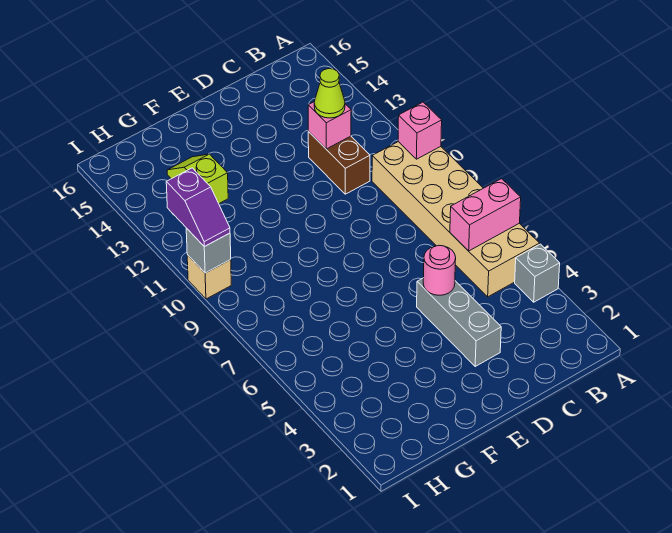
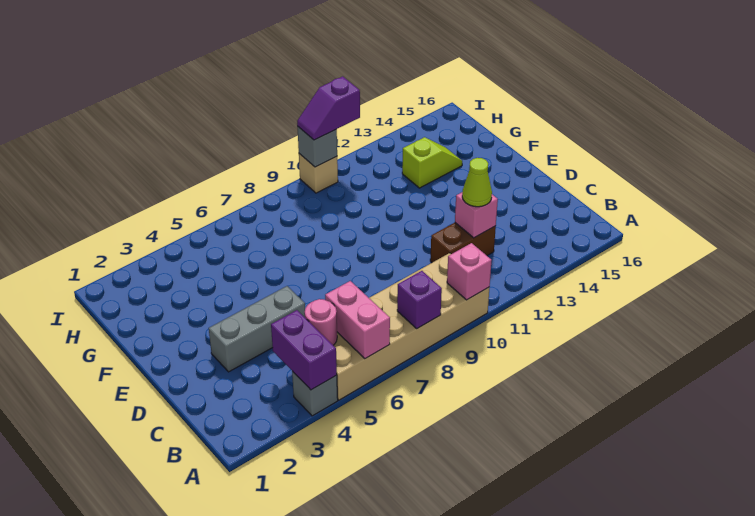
none -> purple brick A4:B4 level 2
none -> purple brick A8 level 2
pink round brick D5 level 2 -> pink round brick B5 level 2

